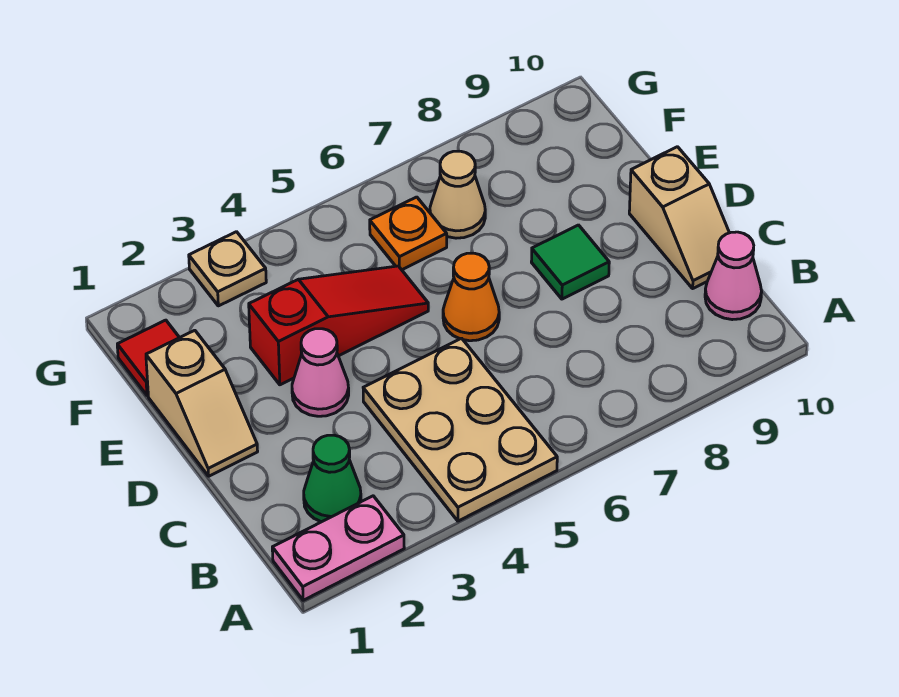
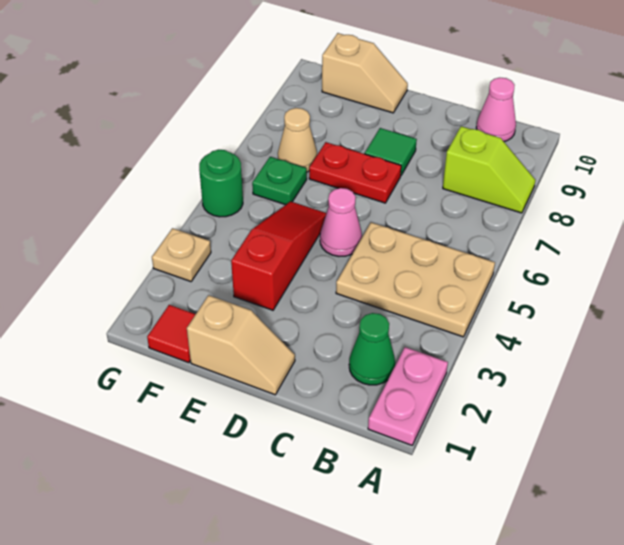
none -> lime slope A8:B8 level 1 top B
tan slope C10:D10 level 1 top D -> tan slope E10:F10 level 1 top F
pink cone D3 level 1 -> pink cone D5 level 1
orange cone D6 level 1 -> none
none -> red plate D7:E7 level 1
orange plate F6 level 1 -> green plate F6 level 1
none -> green round brick G5 level 1

